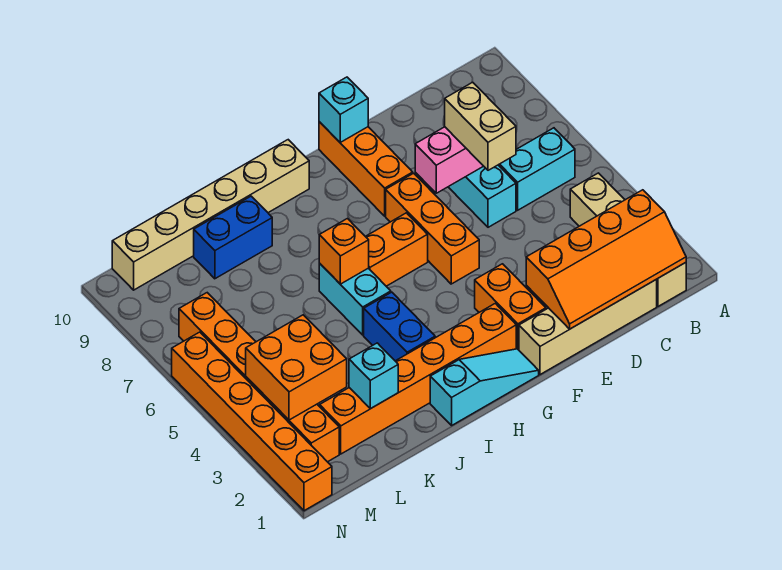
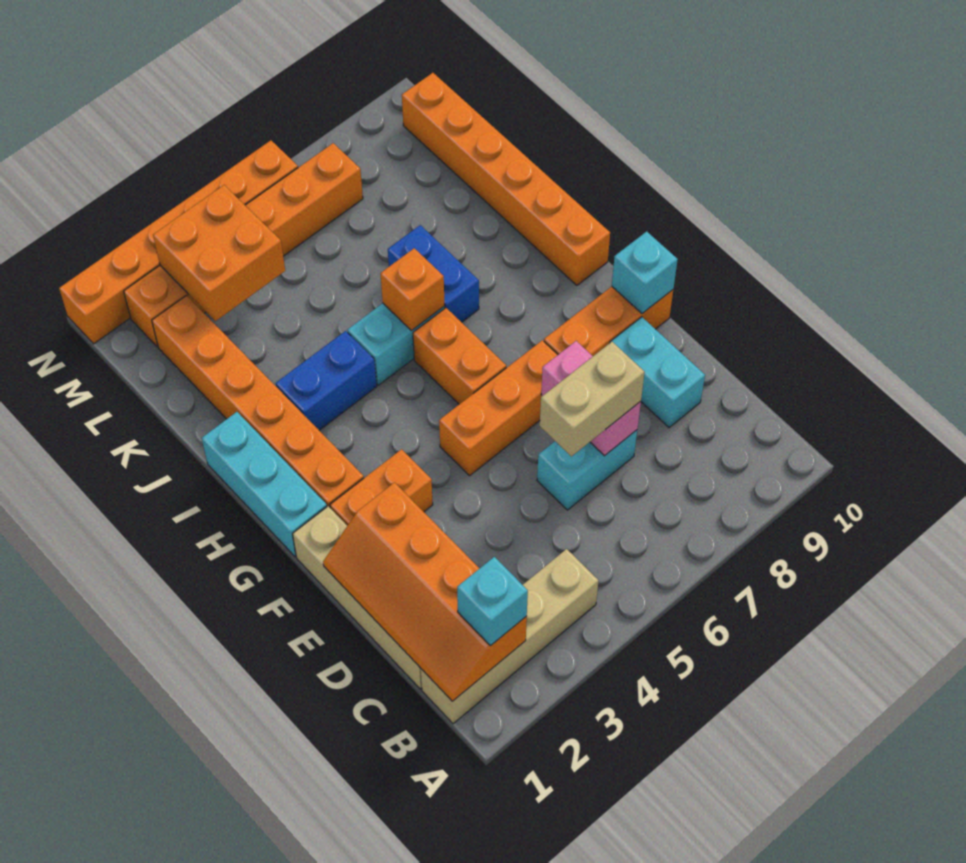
cyan brick B6:C6 level 1 -> cyan brick D9:E9 level 1
cyan slope G1:I1 level 1 top I -> cyan brick G1:I1 level 1
tan brick H10:M10 level 1 -> orange brick H10:M10 level 1
blue brick J9:K9 level 1 -> blue brick I7:J7 level 1
cyan brick K2 level 2 -> cyan brick B2 level 3

